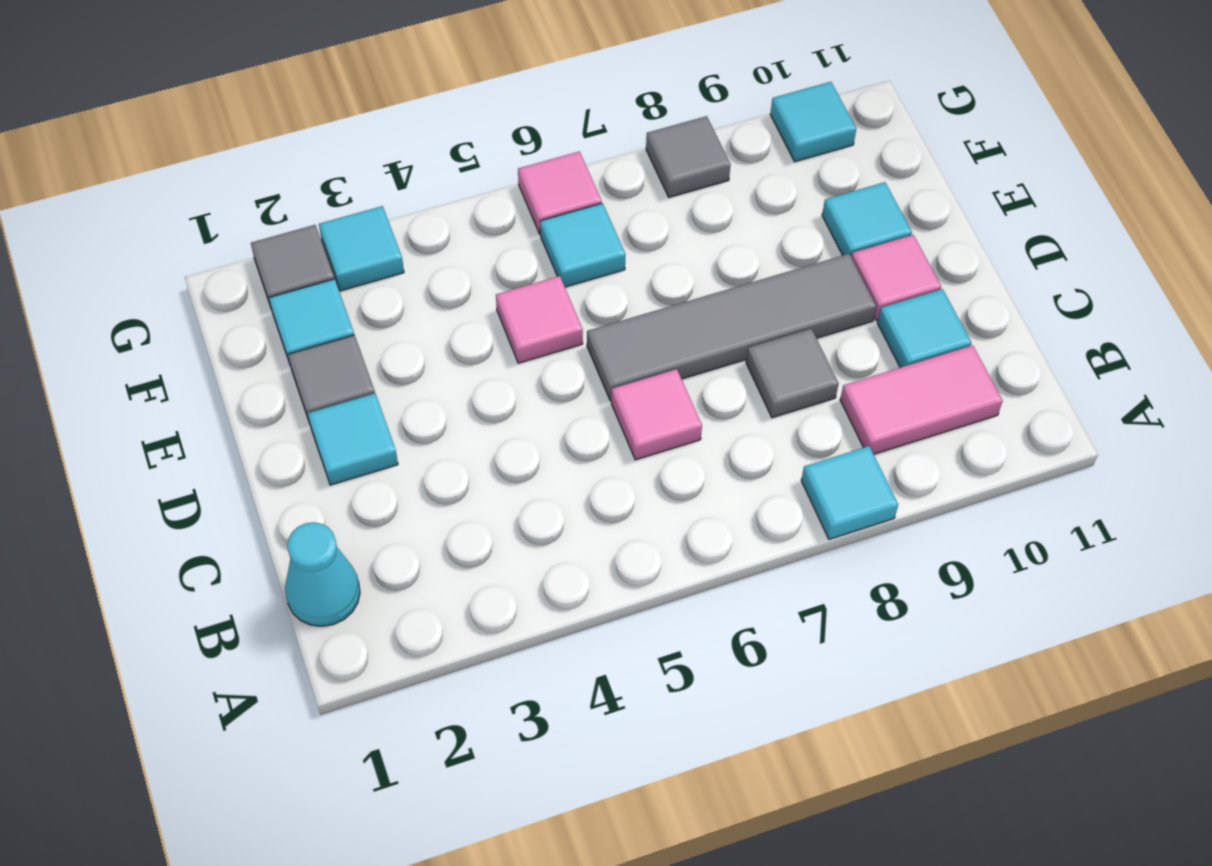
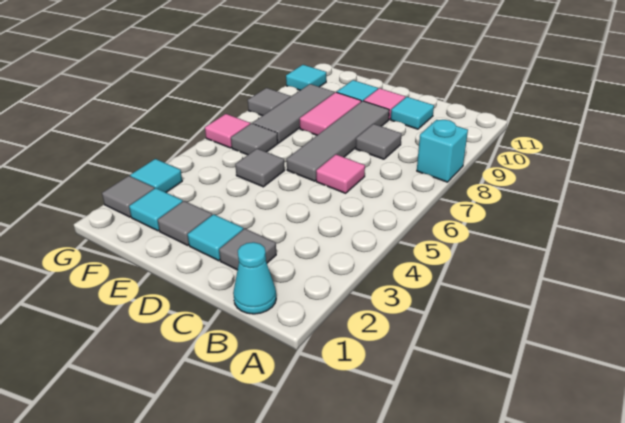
cyan tile A8 level 1 -> cyan brick A8 level 1
pink tile B9:B10 level 1 -> pink tile E8:E9 level 1
none -> grey tile C2 level 1
pink tile E5 level 1 -> grey tile E5 level 1
cyan tile F6 level 1 -> grey tile F6 level 1
none -> grey tile F7:F9 level 1

